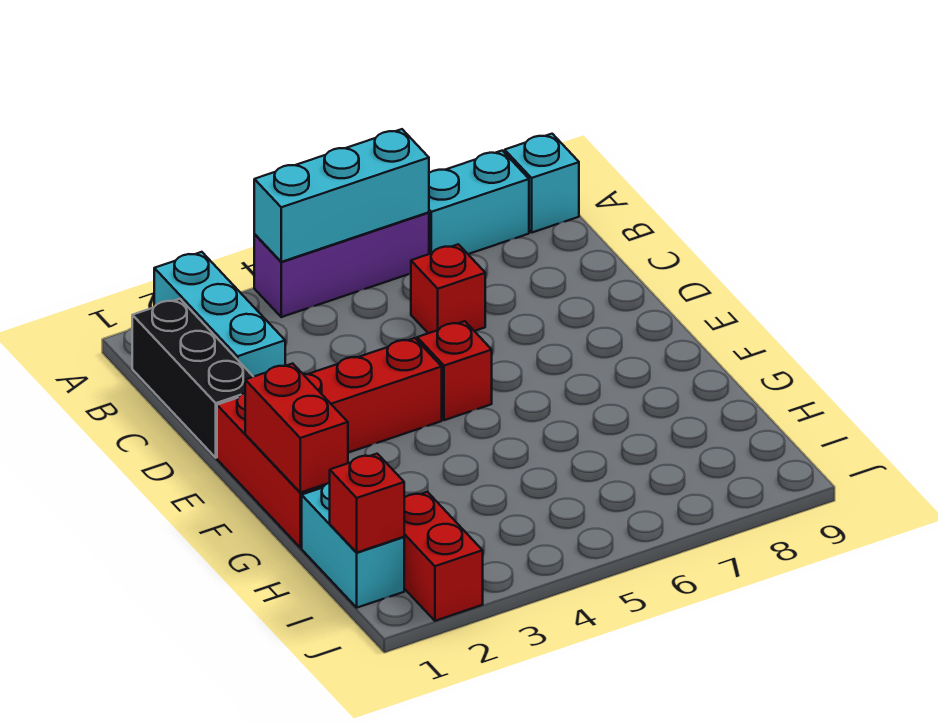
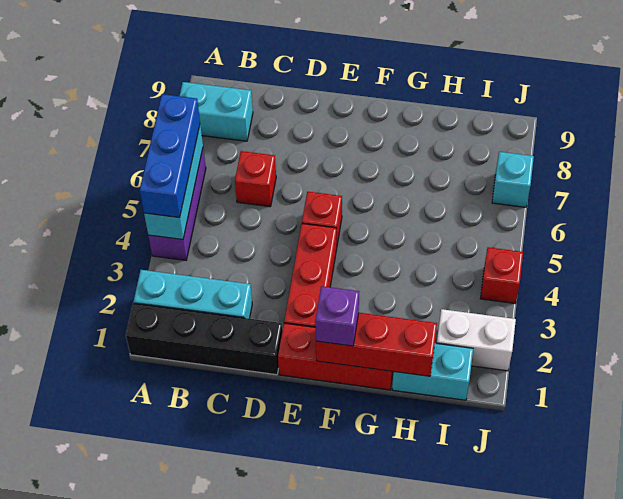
none -> blue brick A4:A6 level 3
cyan brick A7:A8 level 1 -> cyan brick A8:B8 level 1
cyan brick A9 level 1 -> cyan brick J7 level 1
black brick B1:D1 level 1 -> black brick A1:D1 level 1
red brick F1:G1 level 2 -> red brick F1:H1 level 2
none -> purple brick F1 level 3
red brick I1 level 2 -> red brick J4 level 1
red brick I2:J2 level 1 -> white brick I2:J2 level 1

